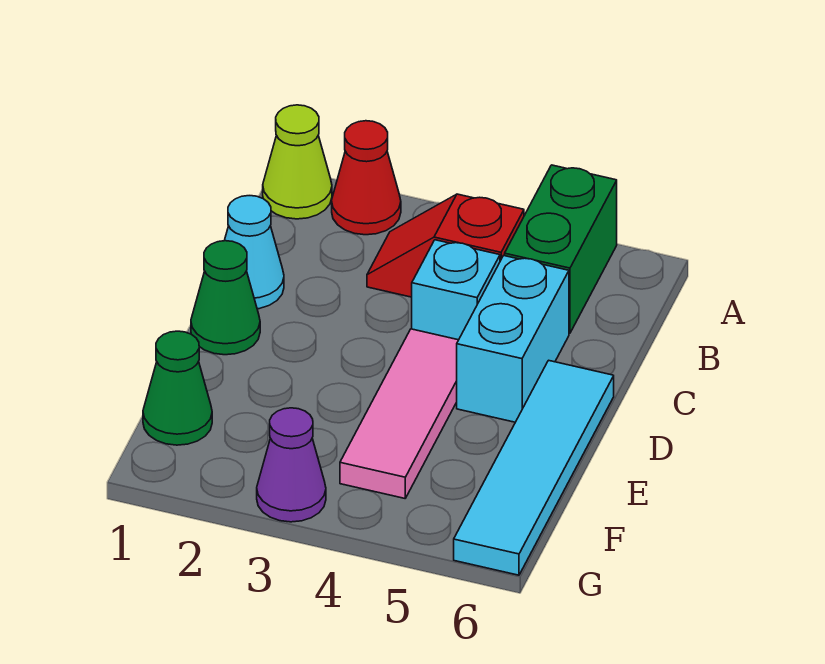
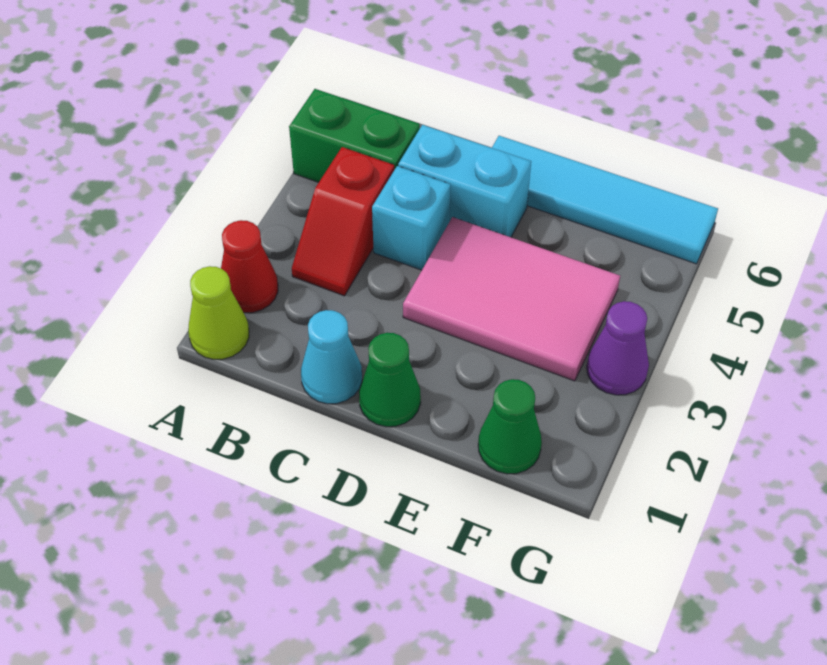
pink tile D4:F4 level 1 -> pink tile D3:F4 level 1

